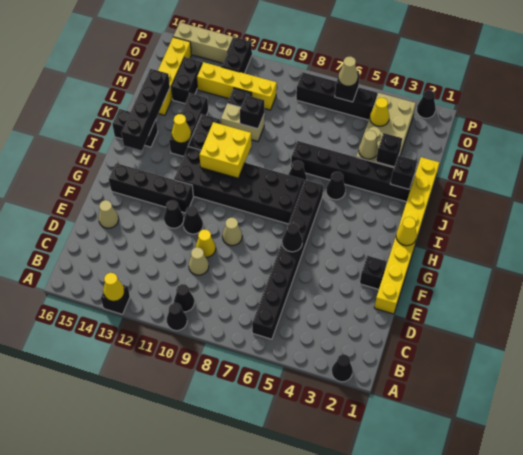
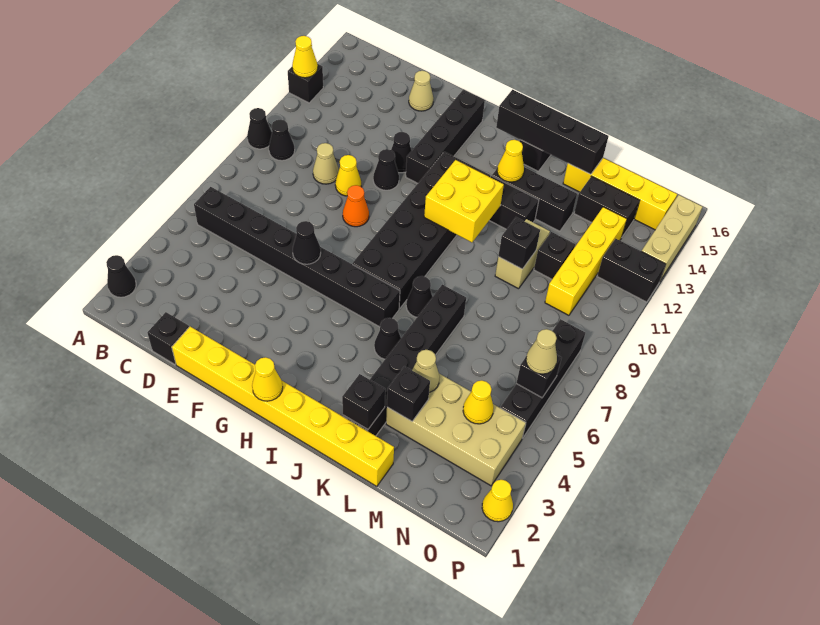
black brick F2 level 1 -> black brick D1 level 1
tan cone F9 level 1 -> orange cone F9 level 1
black cone P2 level 1 -> yellow cone P2 level 1

